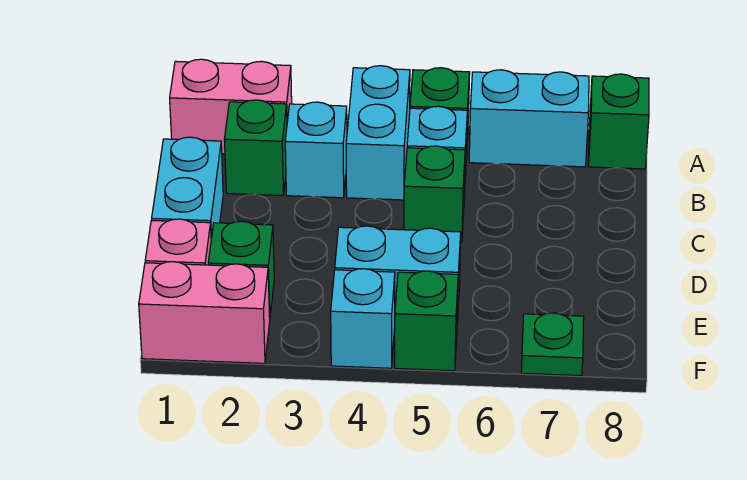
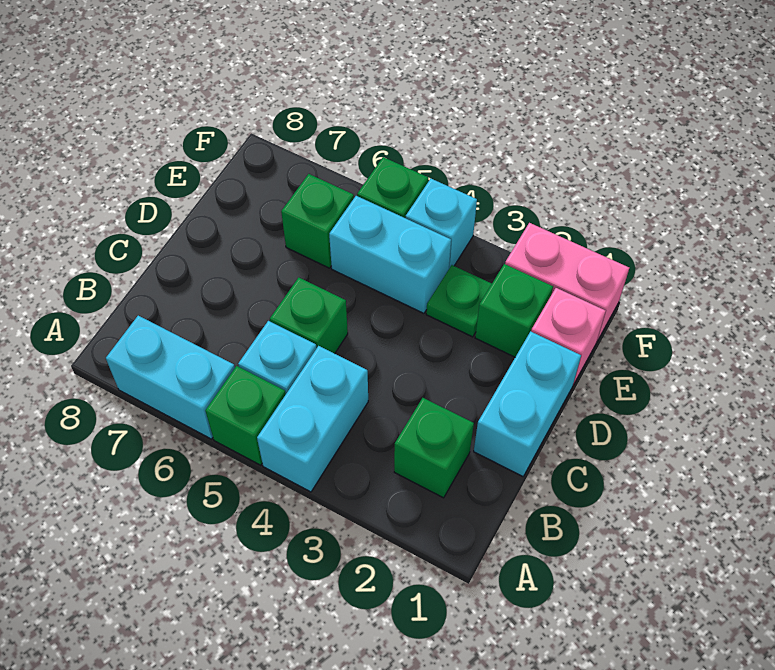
pink brick A1:A2 level 1 -> none
green brick A8 level 1 -> green brick E6 level 1
cyan brick B3 level 1 -> none
green plate F7 level 1 -> green plate E3 level 1

